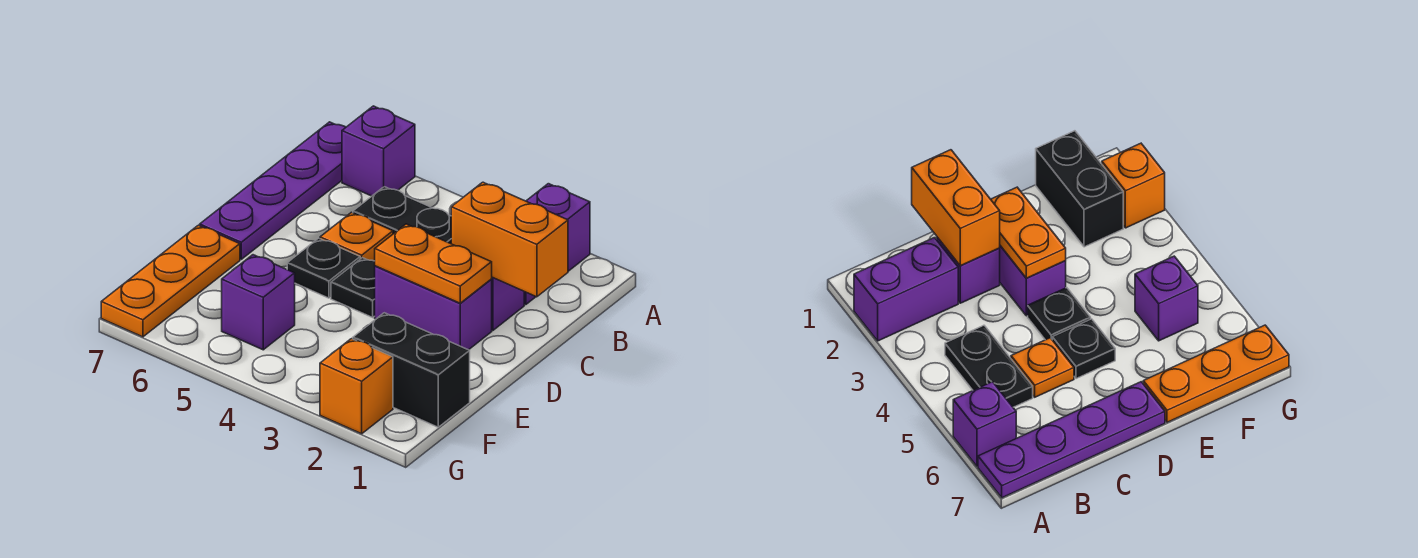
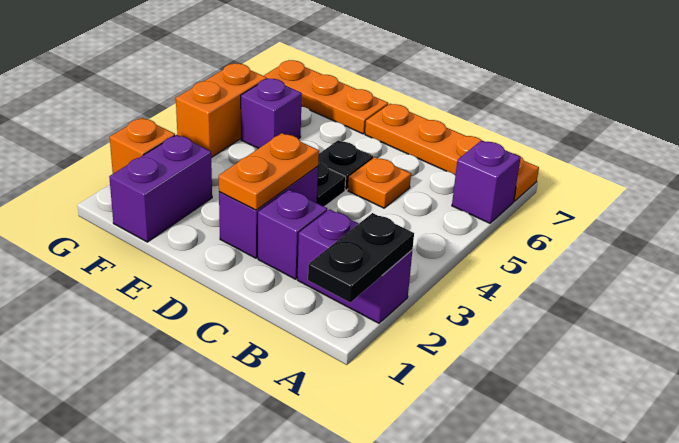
purple plate A7:D7 level 1 -> orange plate A7:D7 level 1
black plate B4:B5 level 1 -> black plate A1:A2 level 2
orange brick C1:C2 level 2 -> orange brick G4:G5 level 1
black brick F1:F2 level 1 -> purple brick F1:F2 level 1

